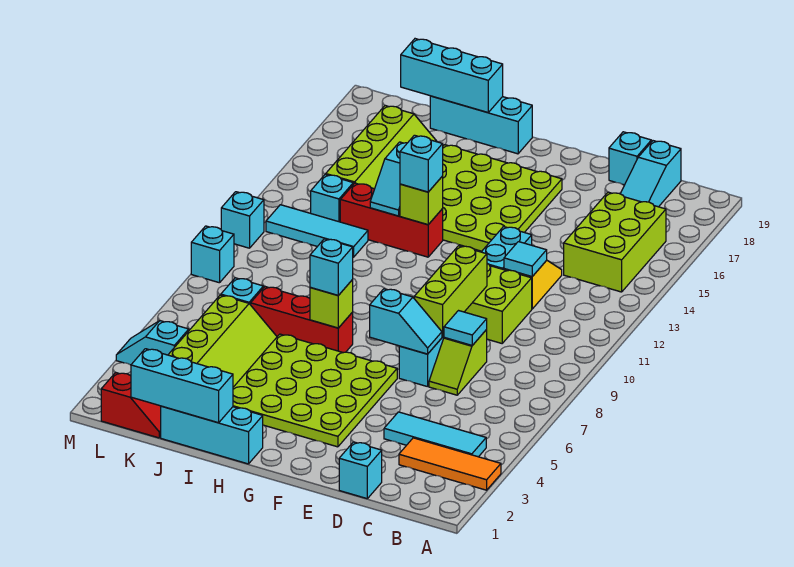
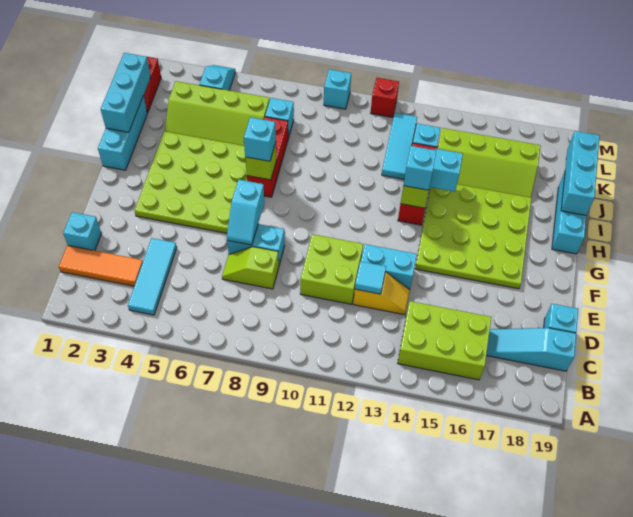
orange tile A3:C3 level 1 -> orange tile C1:C3 level 1
cyan tile D8 level 2 -> none
lime brick E8:E10 level 2 -> none
cyan brick M11 level 1 -> red brick M11 level 1

